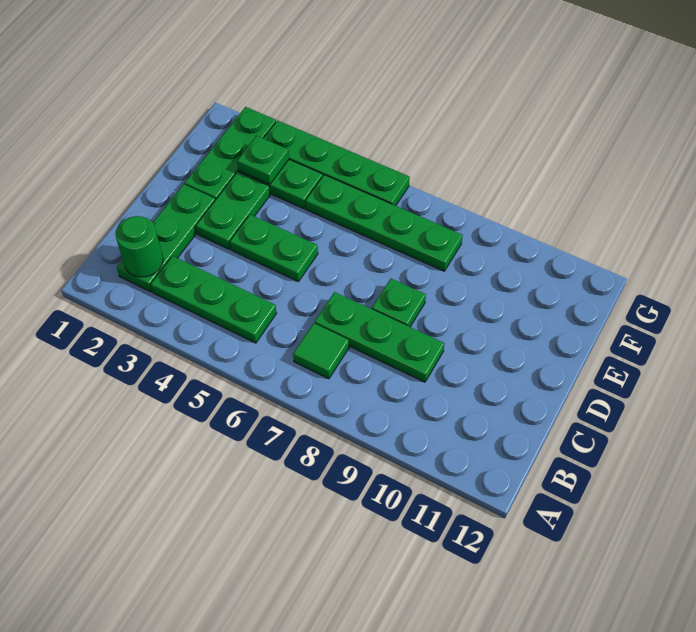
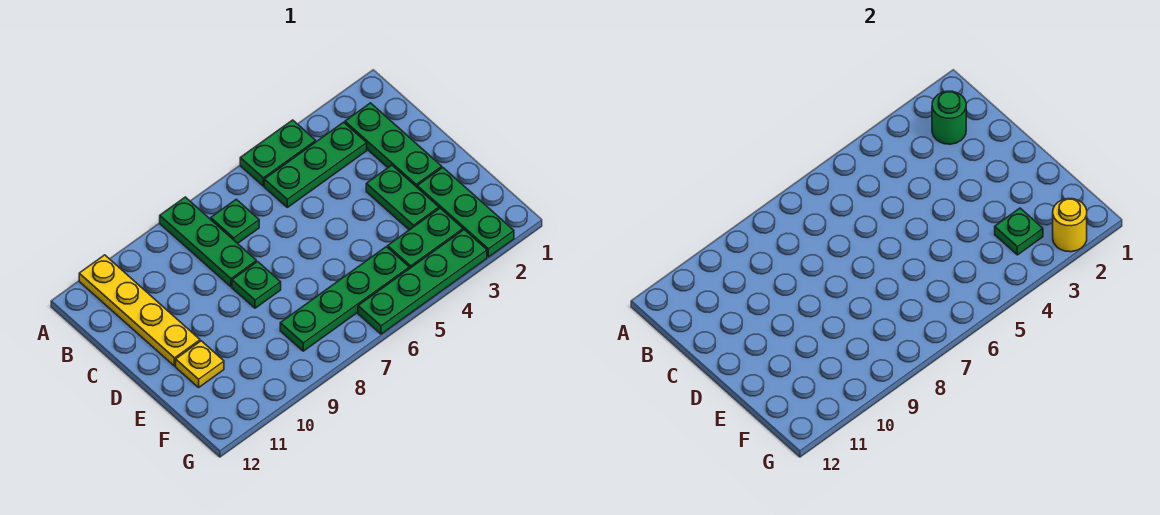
none -> yellow plate A11:D11 level 1
green tile B7 level 1 -> green plate B7 level 1
green plate C7:C9 level 1 -> green plate A8:C8 level 1
green plate D4:D5 level 1 -> green plate A4:A5 level 1
none -> yellow plate E11 level 1
none -> yellow round brick G2 level 2

